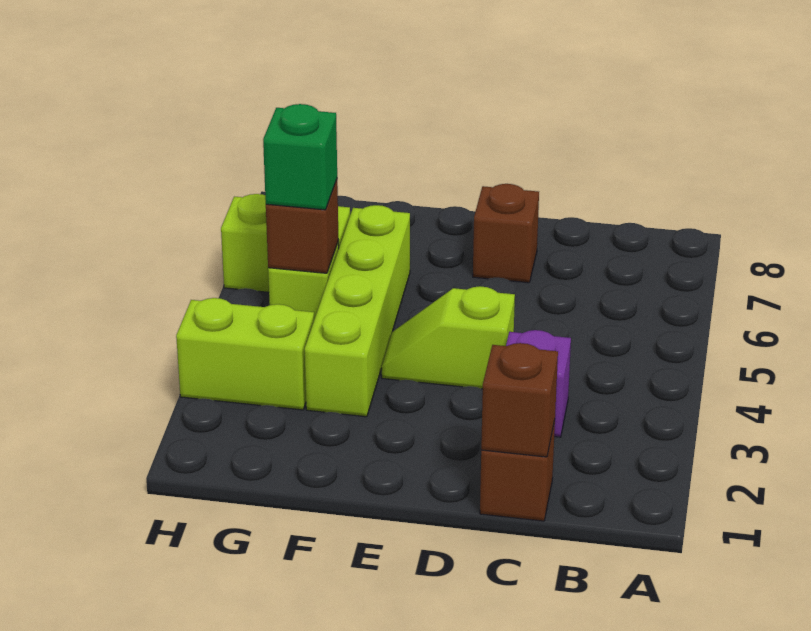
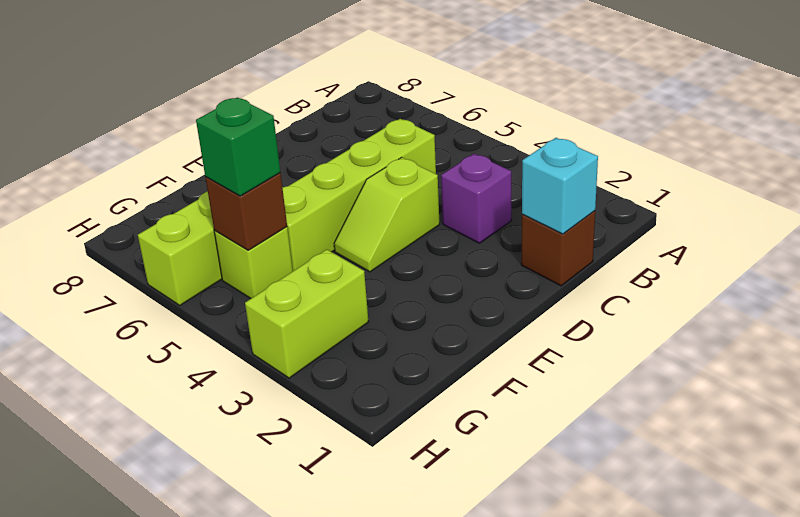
brown brick C1 level 2 -> cyan brick C1 level 2
brown brick D7 level 1 -> none
lime brick F3:F6 level 1 -> lime brick C5:F5 level 1

